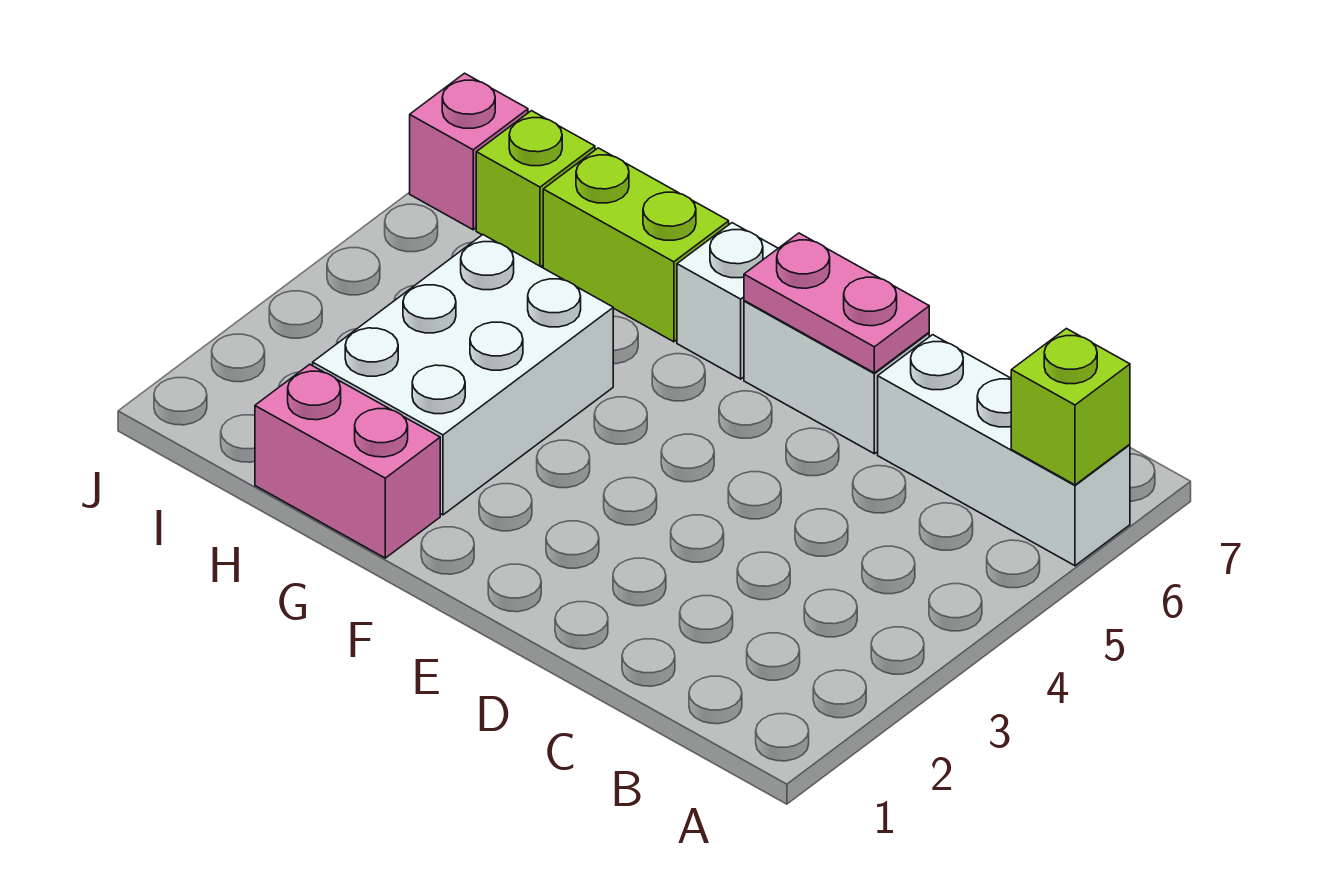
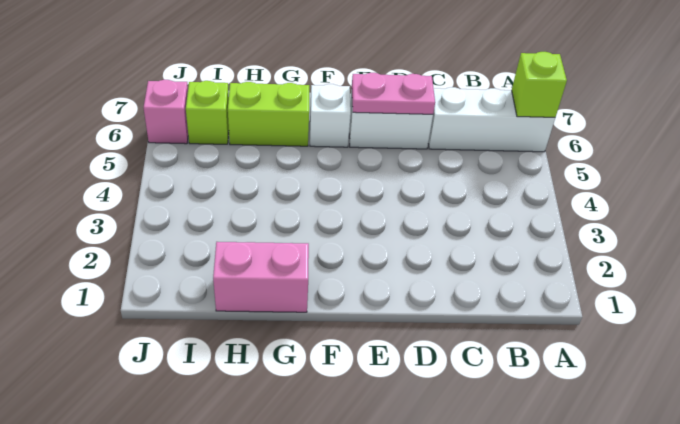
white brick G2:H4 level 1 -> none

